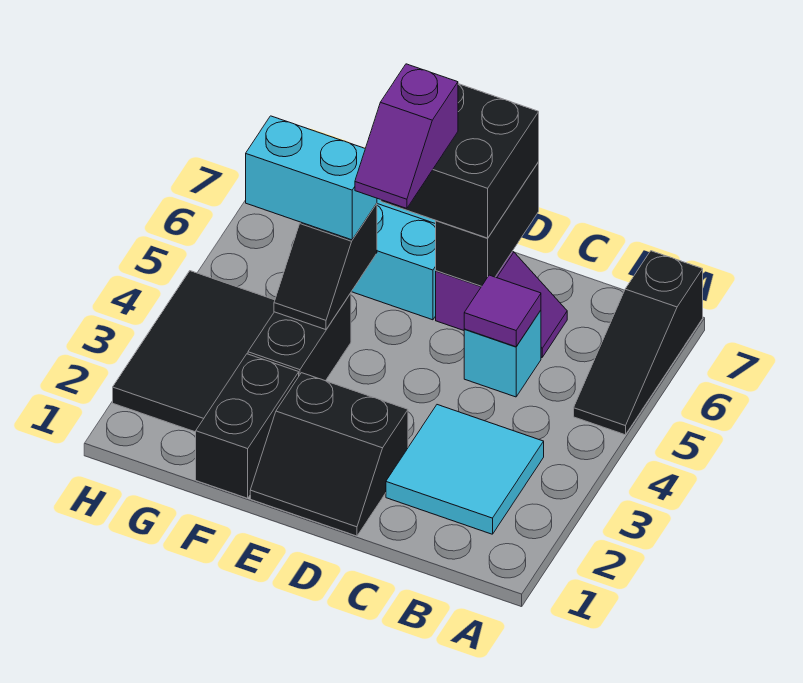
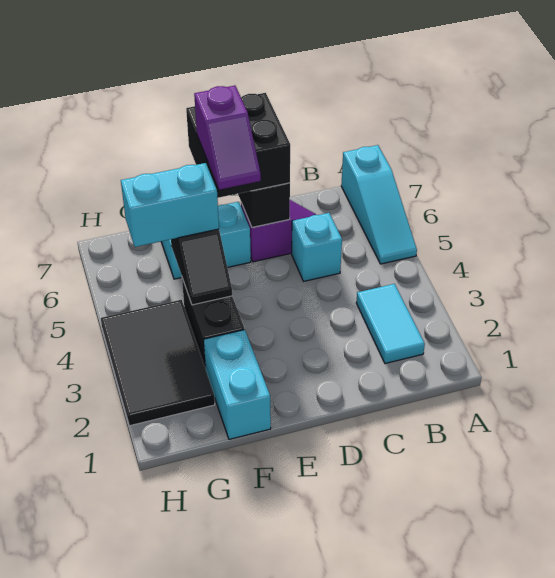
black slope A5:A7 level 1 top 7 -> cyan slope A5:A7 level 1 top 7
cyan tile B2:C3 level 1 -> cyan tile B2:B3 level 1
purple tile C5 level 2 -> none
black slope D1:E2 level 1 top 2 -> none
black brick F1:F2 level 1 -> cyan brick F1:F2 level 1

